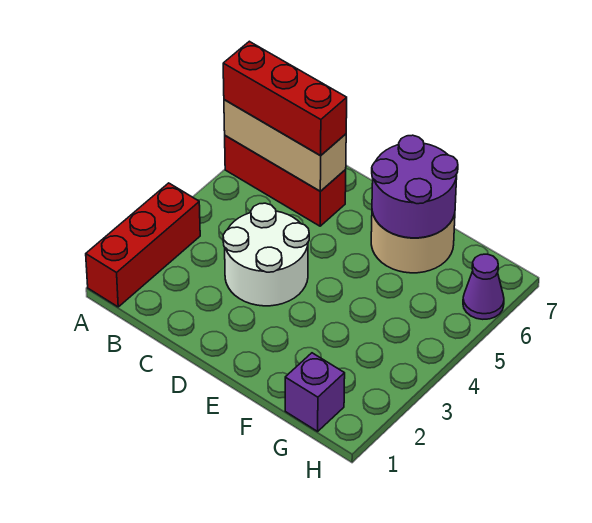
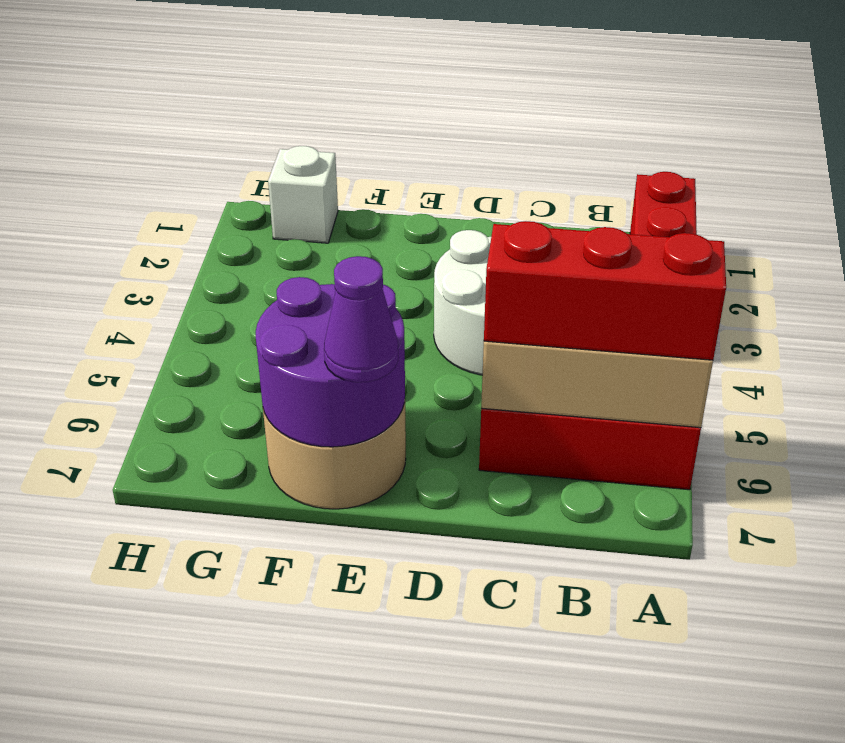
purple brick G1 level 1 -> white brick G1 level 1
purple cone H6 level 1 -> purple cone E7 level 3

